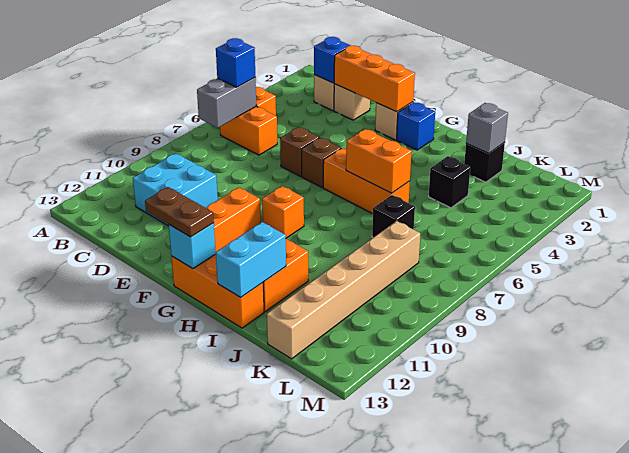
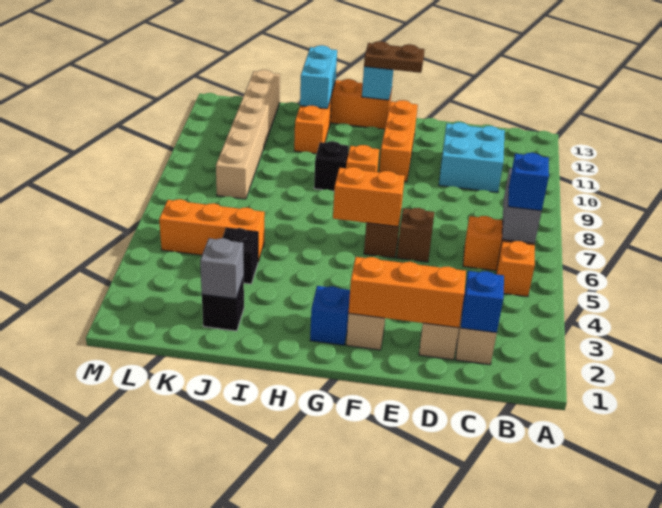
orange brick G6:I6 level 1 -> orange brick J5:L5 level 1
orange brick H6:I6 level 2 -> orange brick F6:G6 level 2
black brick J7 level 1 -> black brick H9 level 1

